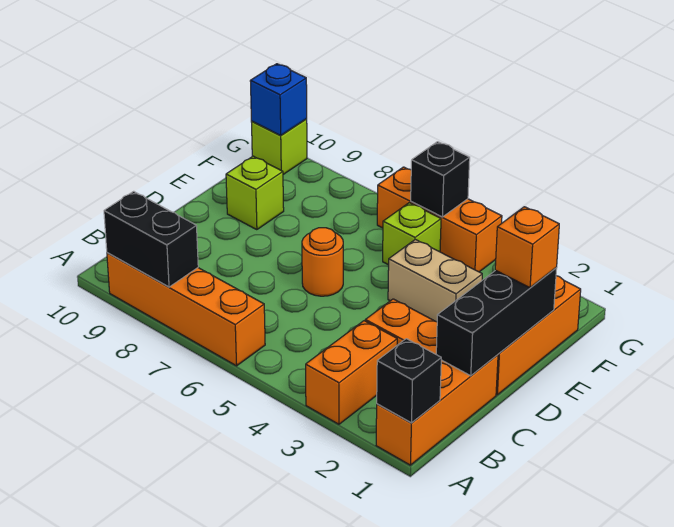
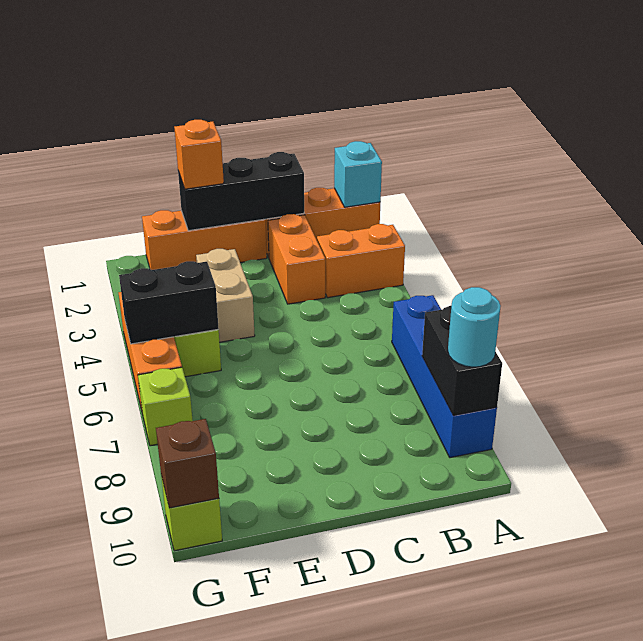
black brick A1 level 2 -> cyan brick A1 level 2
orange brick A6:A9 level 1 -> blue brick A6:A9 level 1
none -> cyan round brick A9 level 3
orange round brick D6 level 1 -> none
lime brick E9 level 1 -> lime brick G7 level 1
black brick G5 level 2 -> black brick F5:G5 level 2
blue brick G10 level 2 -> brown brick G10 level 2

